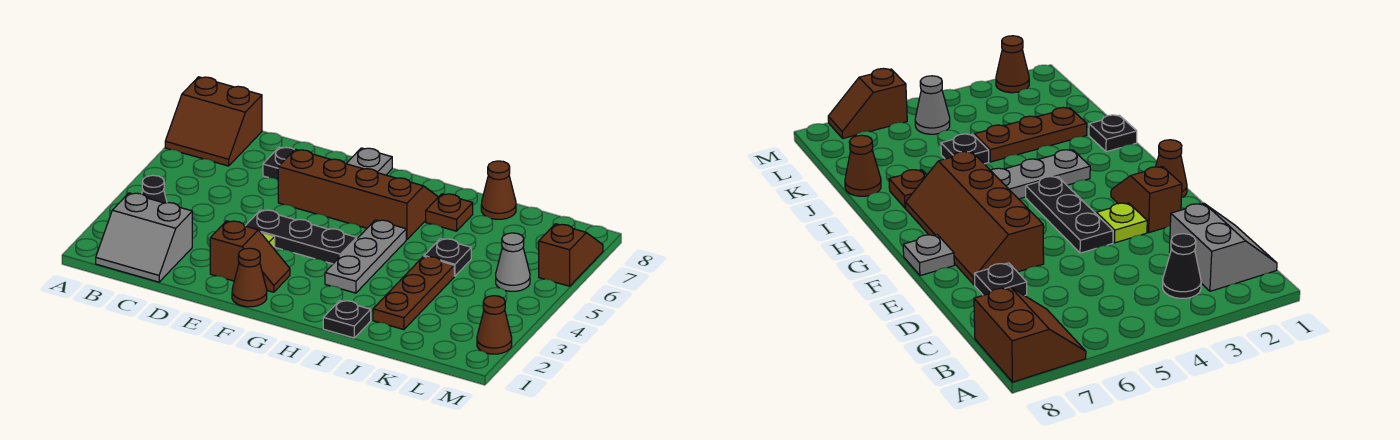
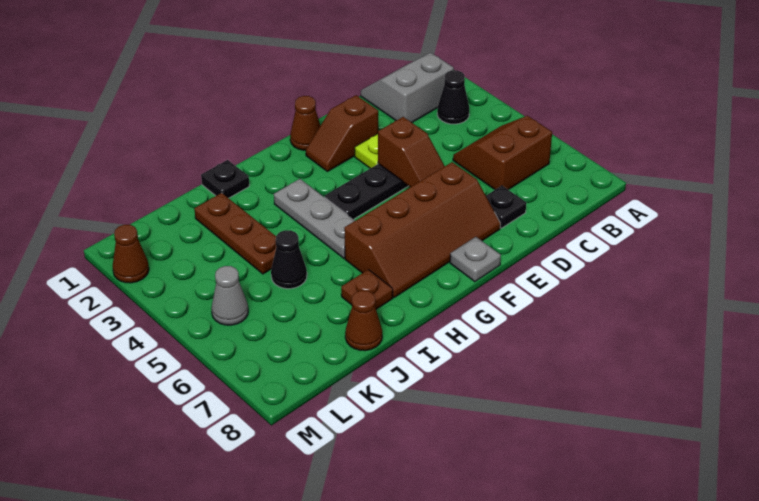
brown slope A7:B8 level 1 top 8 -> brown slope B5:C6 level 1 top 6
black plate J5 level 1 -> black cone J5 level 1
brown slope M6:M7 level 1 top 6 -> brown slope E4:E5 level 2 top 4

